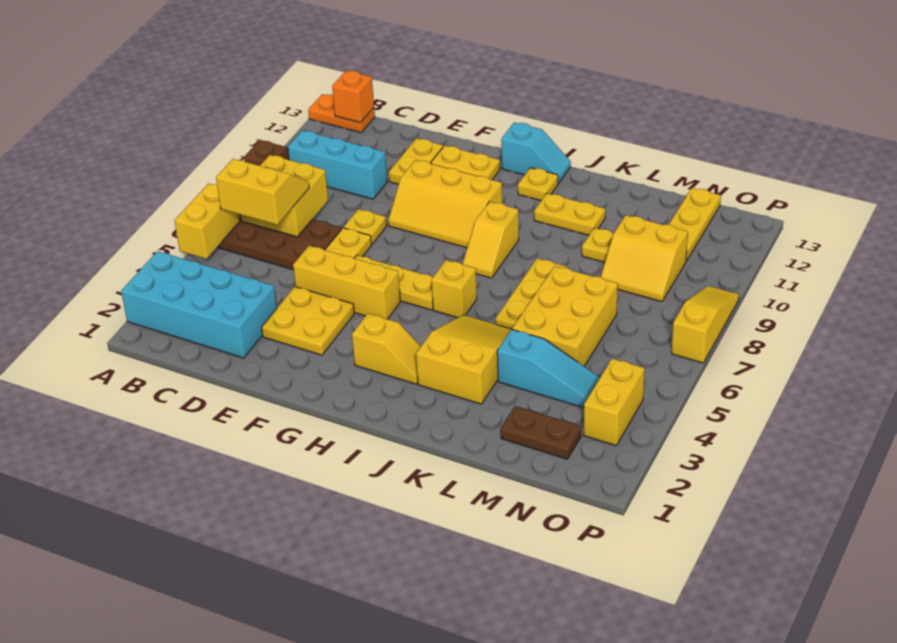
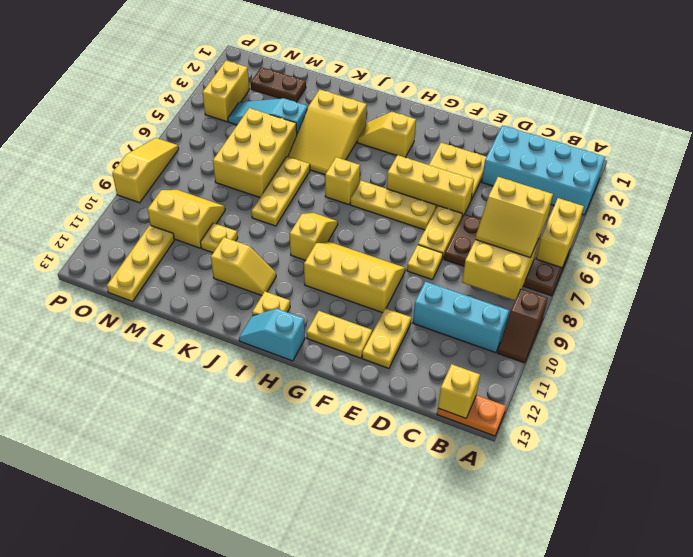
orange brick B13 level 2 -> yellow brick B13 level 2
yellow plate J11:K11 level 1 -> yellow slope J11:K11 level 1 top K
yellow slope P7:P9 level 1 top 7 -> yellow slope P7:P9 level 1 top 9

